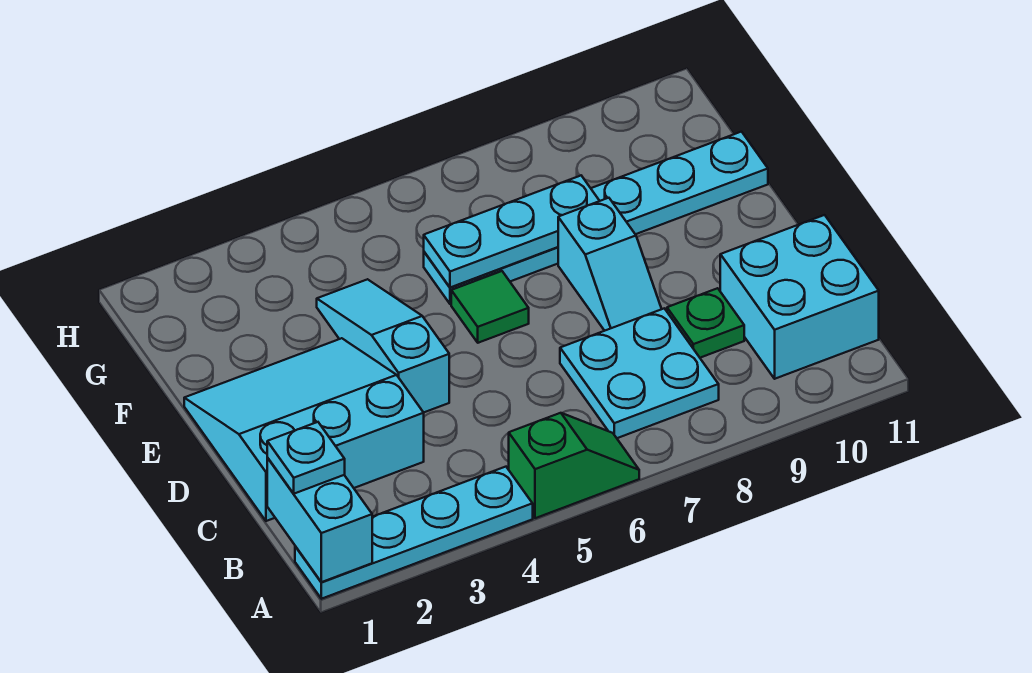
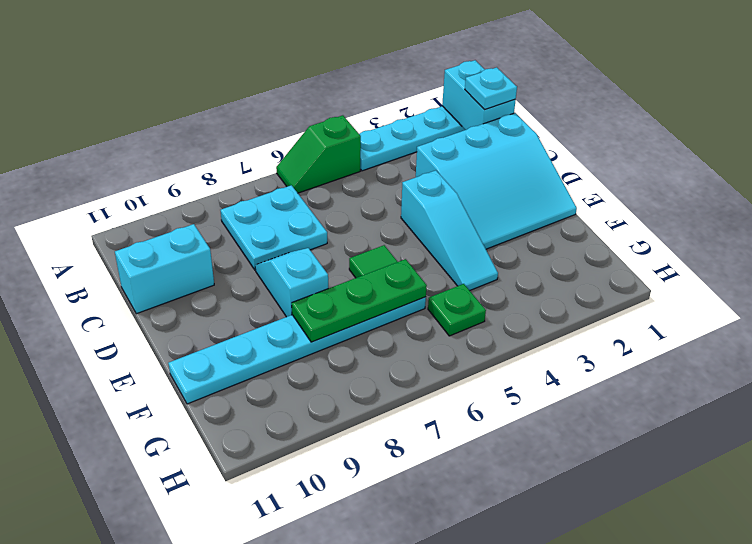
cyan brick B10:C11 level 1 -> cyan brick C10:C11 level 1
green plate C9 level 1 -> green plate G5 level 1
cyan plate F6:F8 level 2 -> green plate F6:F8 level 2

